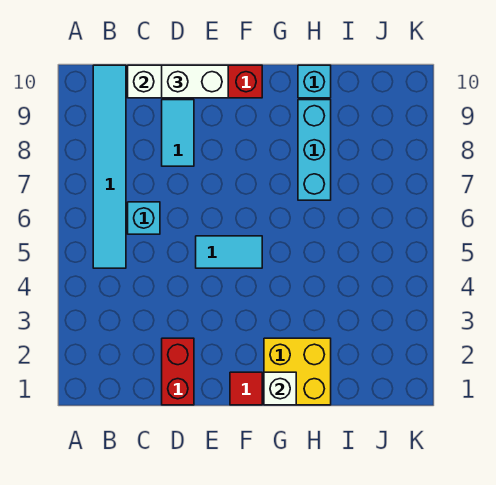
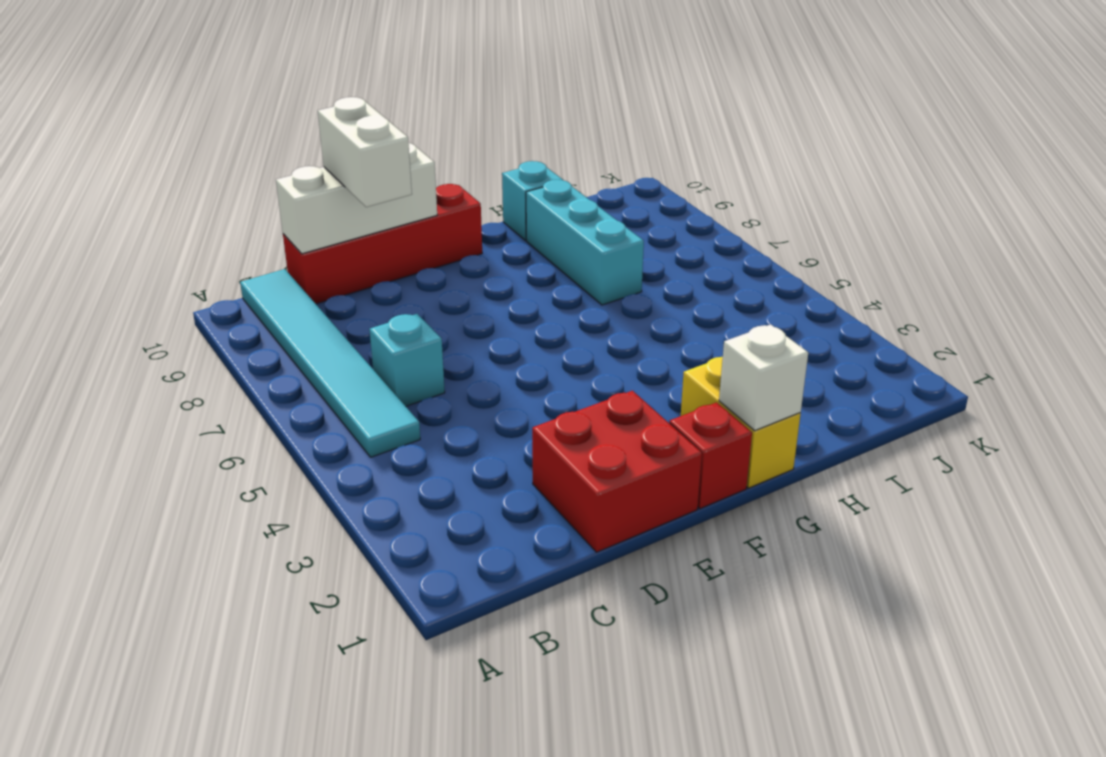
red brick D1:D2 level 1 -> red brick D1:E2 level 1
cyan tile D8:D9 level 1 -> none
white brick D10:E10 level 3 -> white brick D9:D10 level 3
cyan tile E5:F5 level 1 -> none
red tile F1 level 1 -> red brick F1 level 1
yellow brick G1:H2 level 1 -> yellow brick G1:G2 level 1

